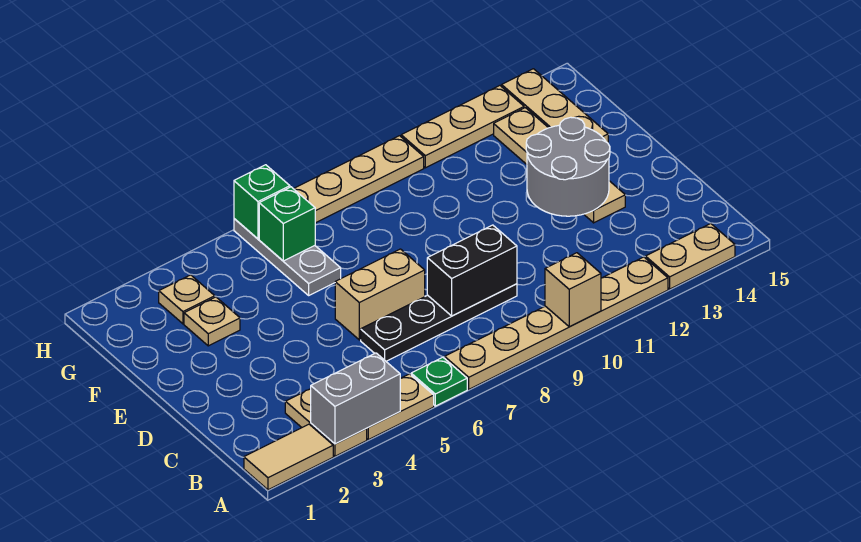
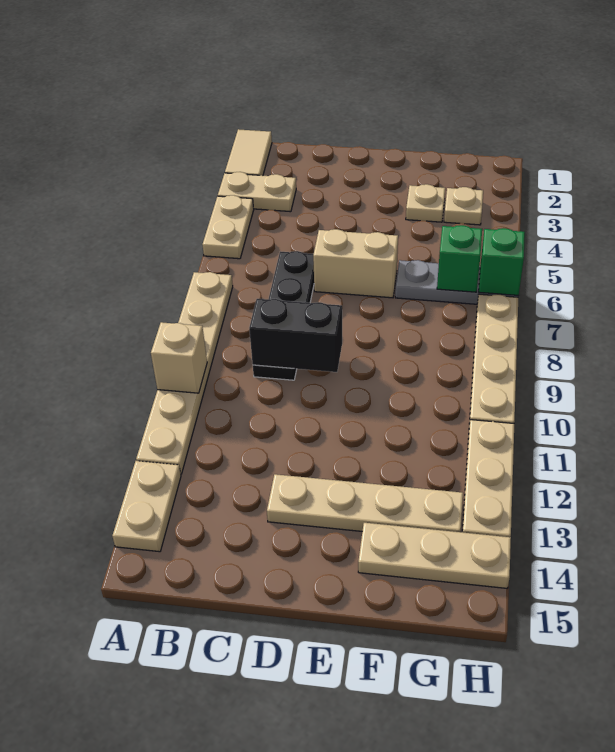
grey brick A3:A4 level 2 -> none
green plate A6 level 1 -> none
black brick C8:C9 level 2 -> black brick C9:D9 level 2
tan brick D6:D7 level 1 -> tan brick D6:E6 level 1
grey round brick D12:E13 level 2 -> none

